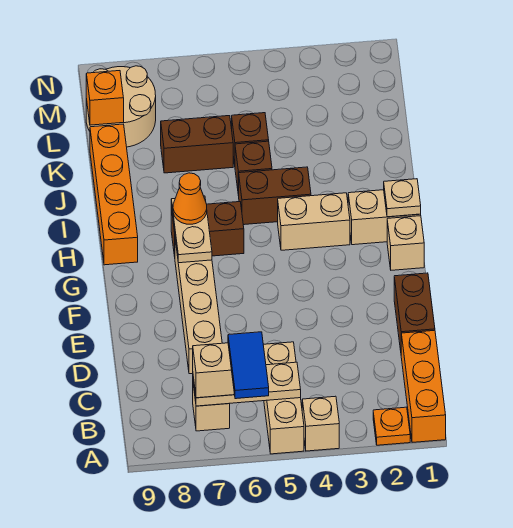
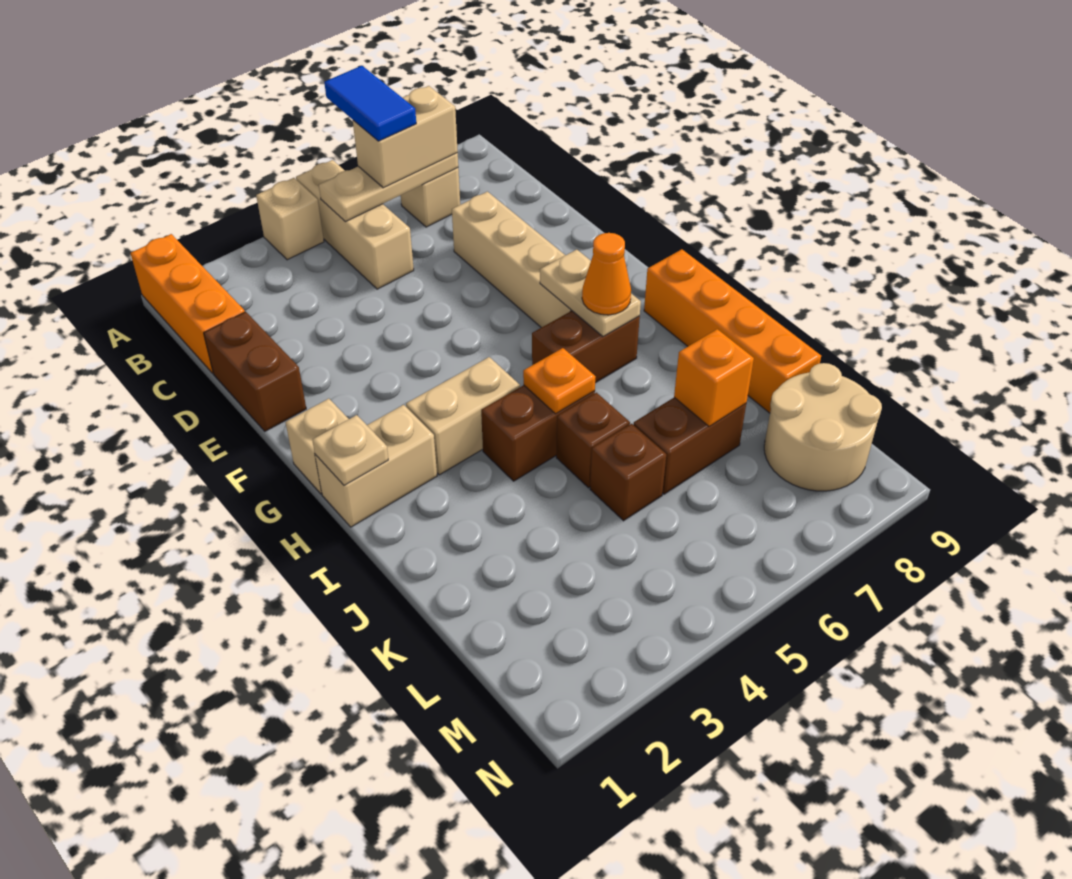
orange plate A2 level 1 -> orange plate I5 level 2
orange brick L9 level 2 -> orange brick K7 level 2

